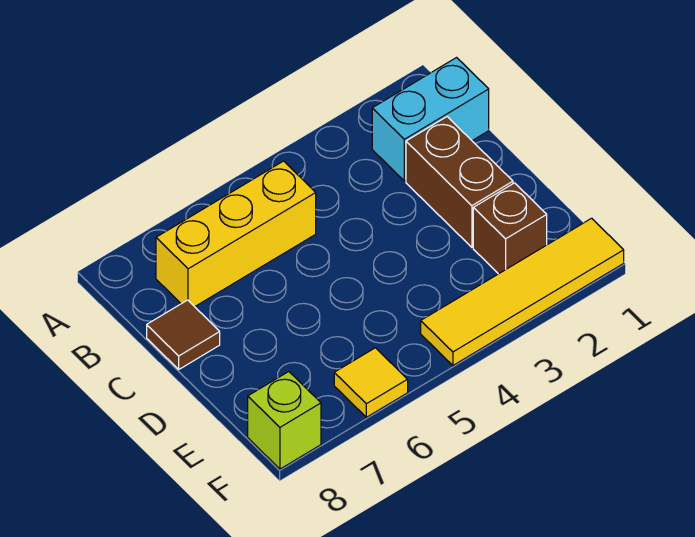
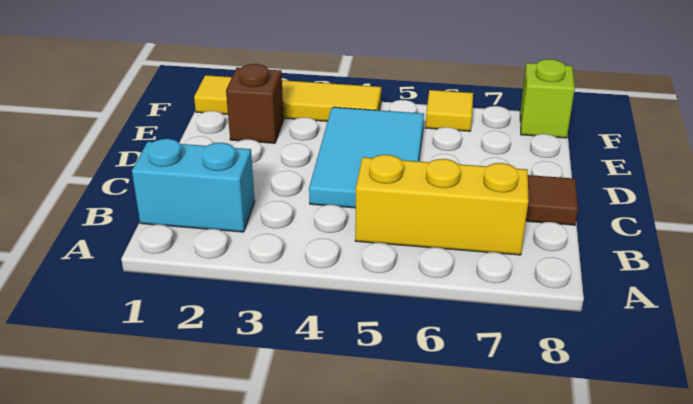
brown brick C2:D2 level 1 -> none
none -> cyan tile C4:E5 level 1

